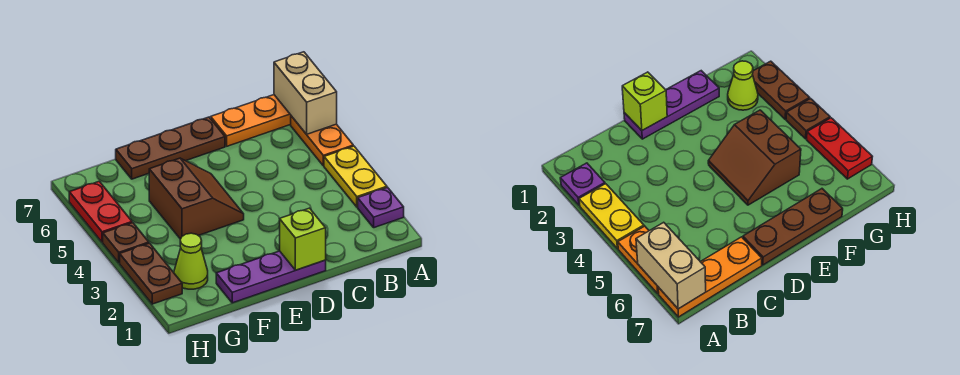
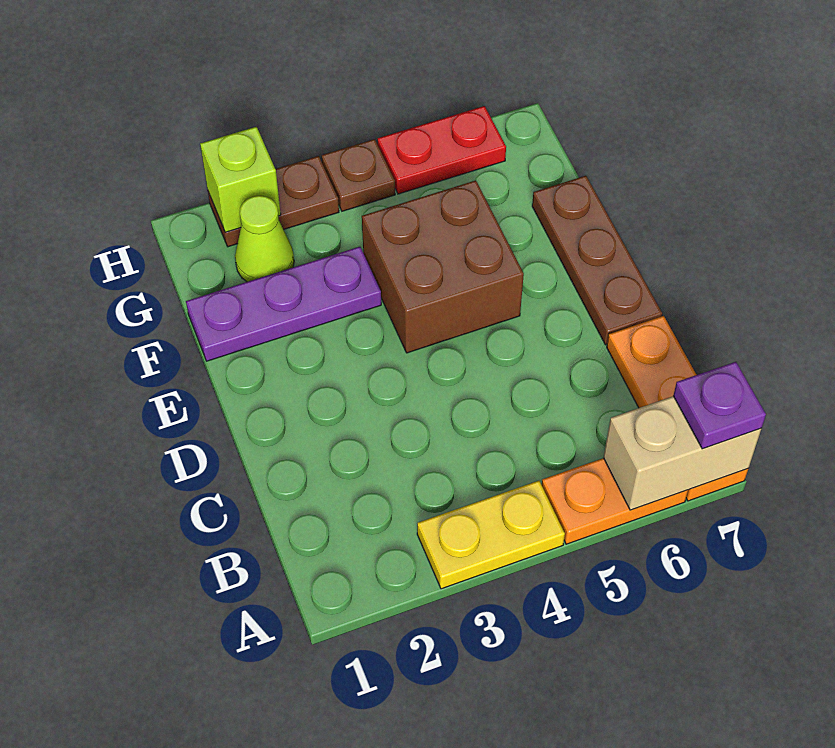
purple plate A2 level 1 -> purple plate A7 level 3
purple plate D1:F1 level 1 -> purple plate F1:F3 level 1
lime brick D1 level 2 -> lime brick H2 level 2
brown slope E4:F5 level 1 top F -> brown brick E4:F5 level 1

